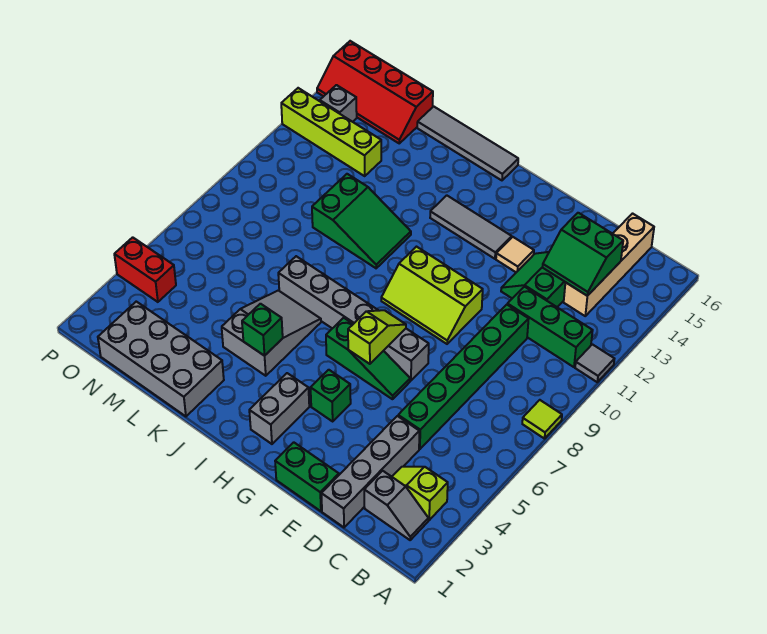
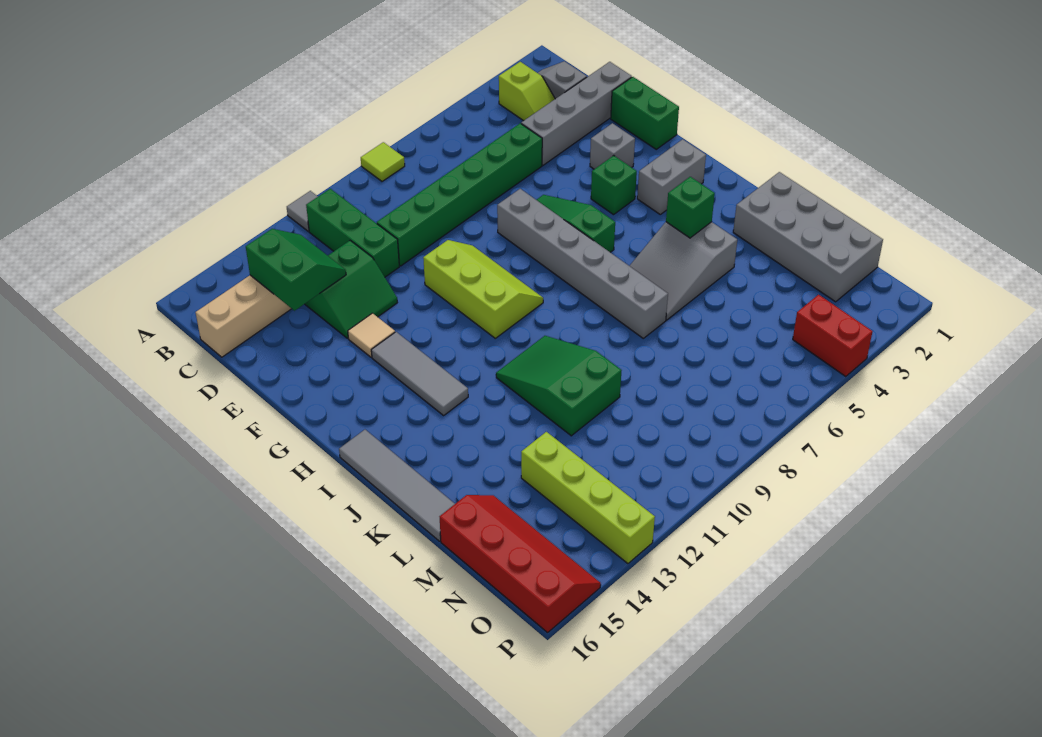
lime slope G6:G7 level 2 top 6 -> none
grey brick O14 level 1 -> grey brick F3 level 1

